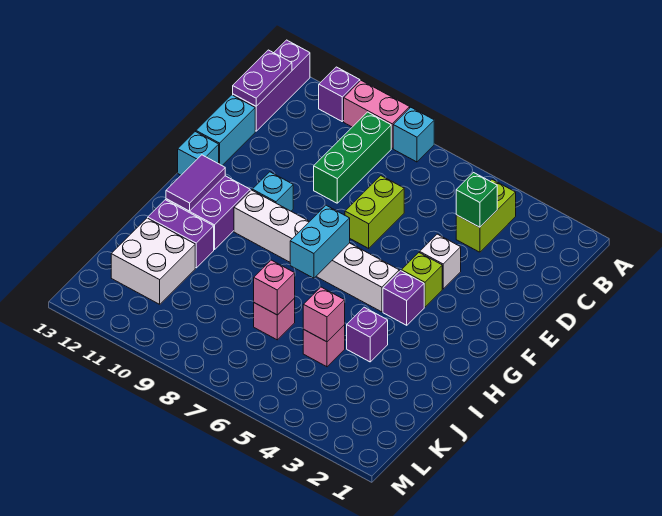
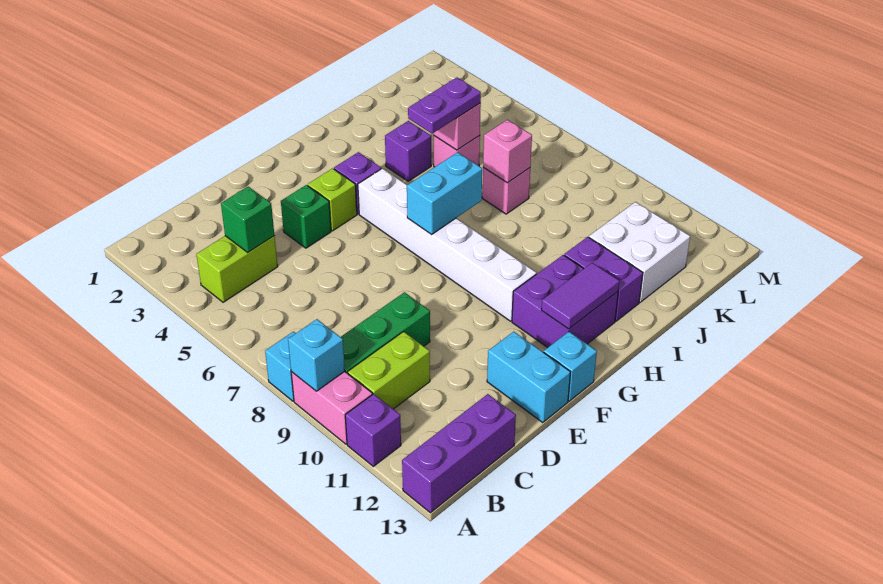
purple plate B13:C13 level 2 -> purple plate I5:J5 level 3
lime brick D7:E7 level 1 -> lime brick B10:C10 level 1
cyan brick D13:E13 level 1 -> cyan brick E12:E13 level 1
white brick E4 level 1 -> green brick E4 level 1
cyan brick F10 level 1 -> cyan brick A9 level 2

